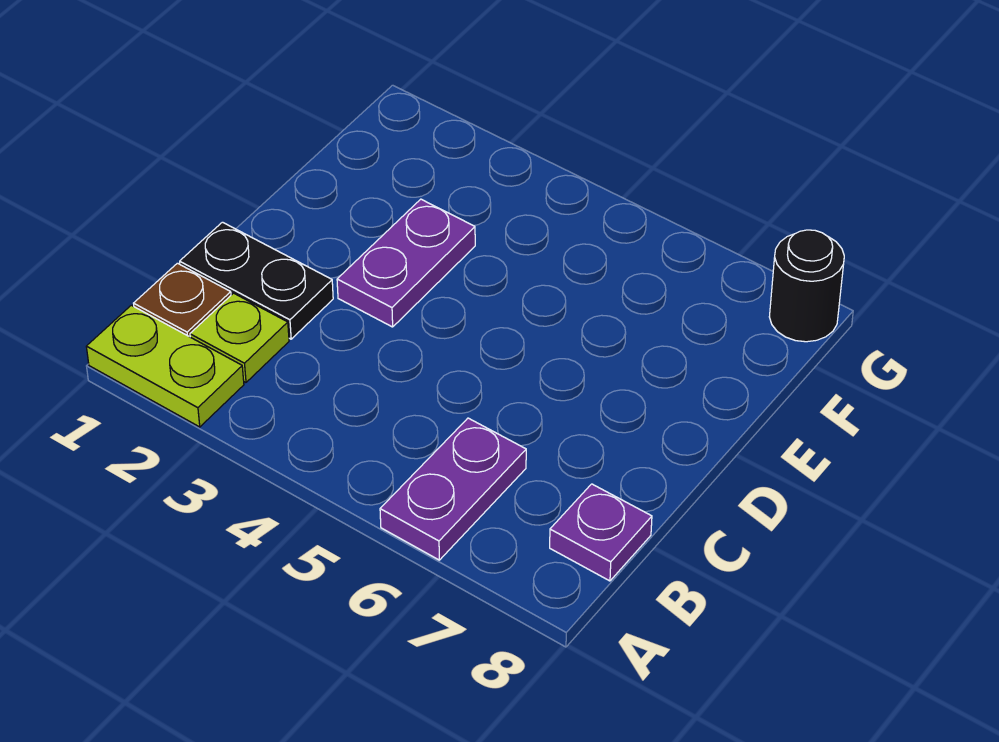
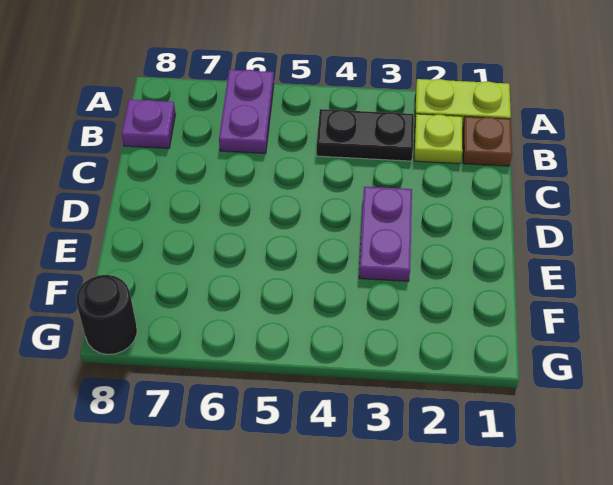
black plate C1:C2 level 1 -> black plate B3:B4 level 1

